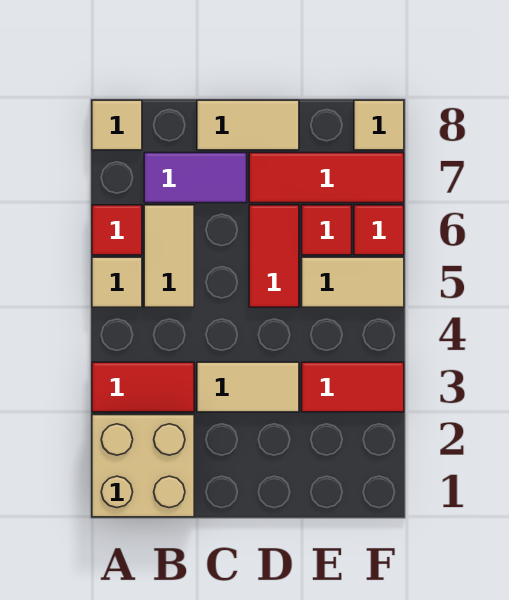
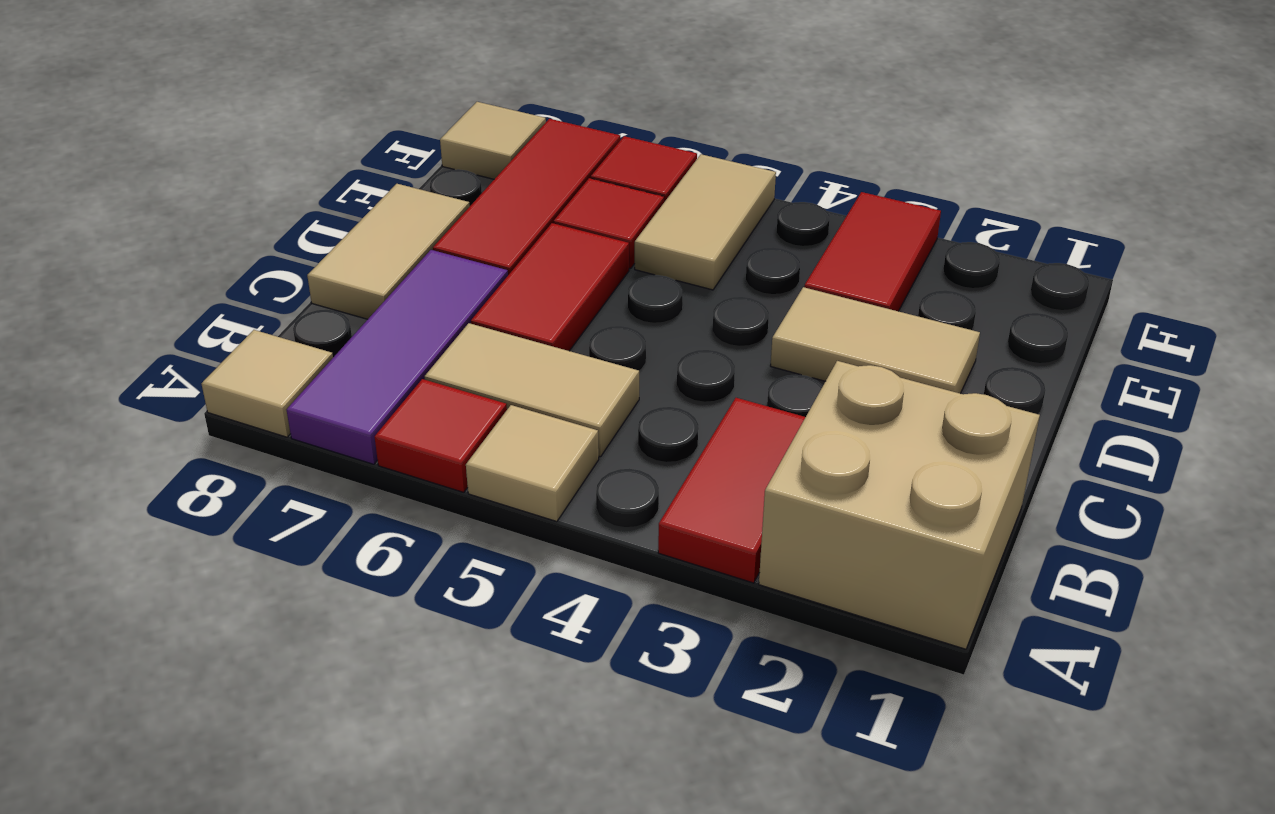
purple tile B7:C7 level 1 -> purple tile A7:C7 level 1
tan tile C3:D3 level 1 -> tan tile D2:D3 level 1
red tile D5:D6 level 1 -> red tile C6:D6 level 1

